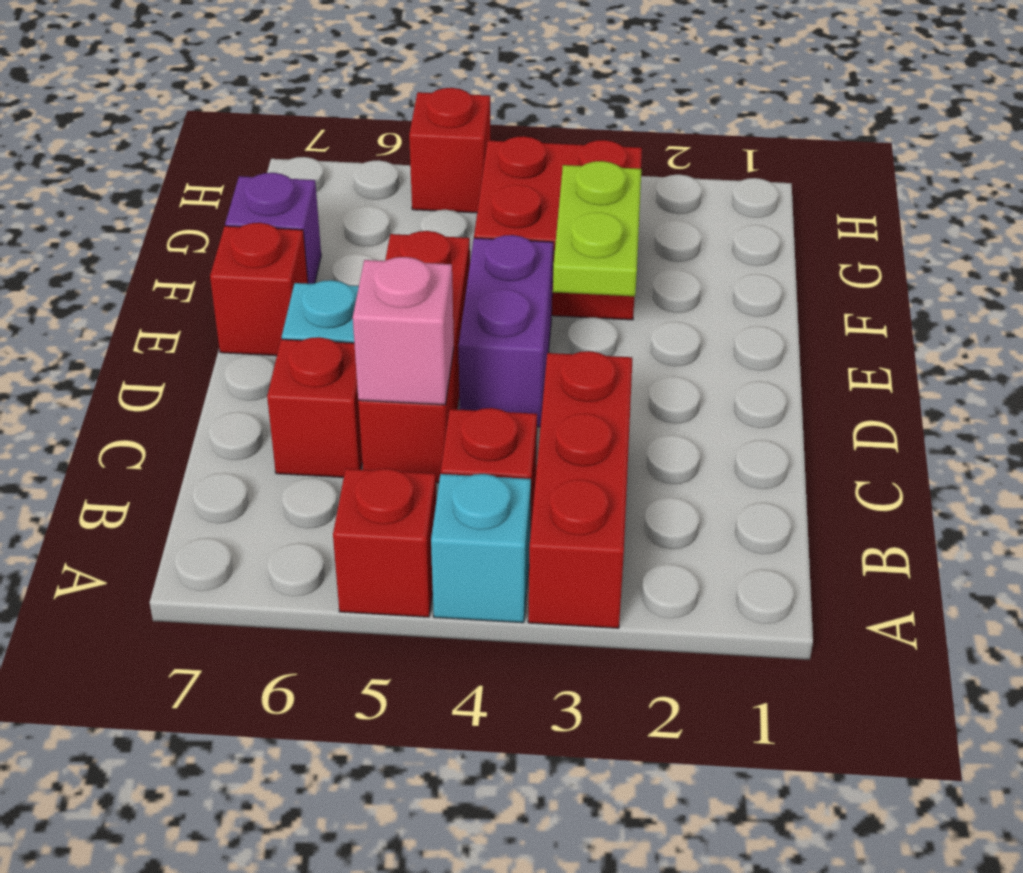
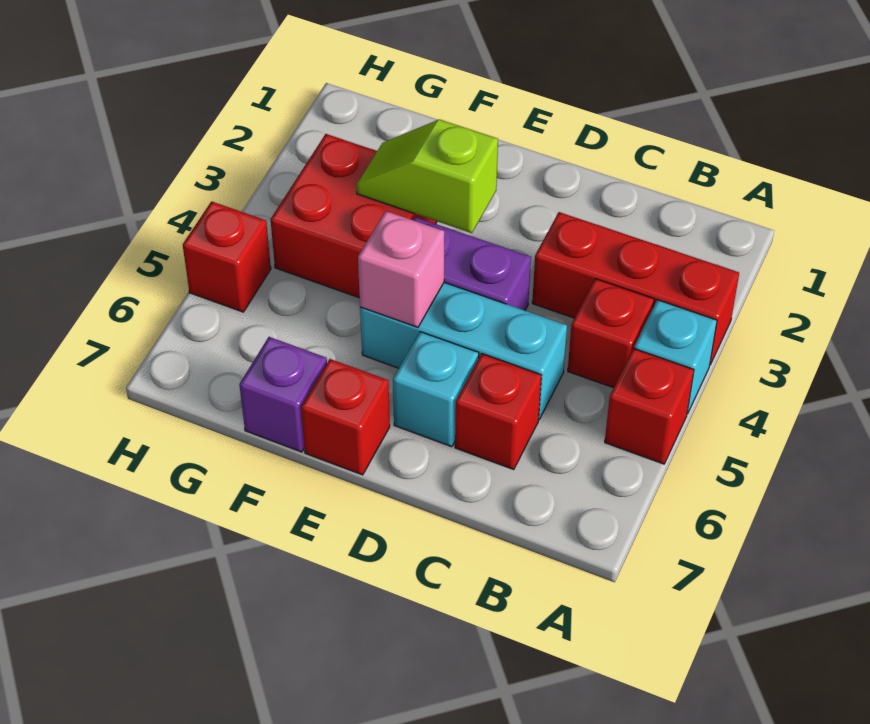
red brick C5:E5 level 1 -> cyan brick C5:E5 level 1
pink brick C5 level 2 -> pink brick E5 level 2
lime plate E3:F3 level 2 -> lime slope E3:F3 level 2 top E

